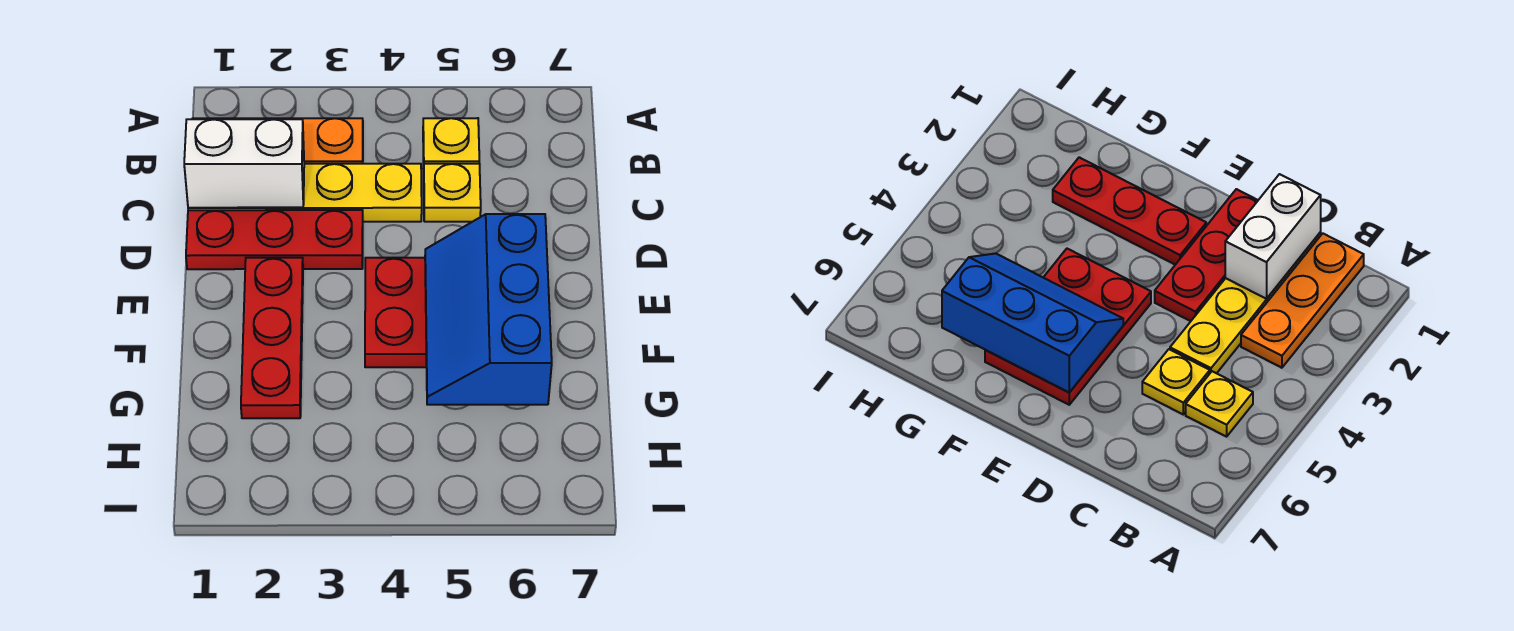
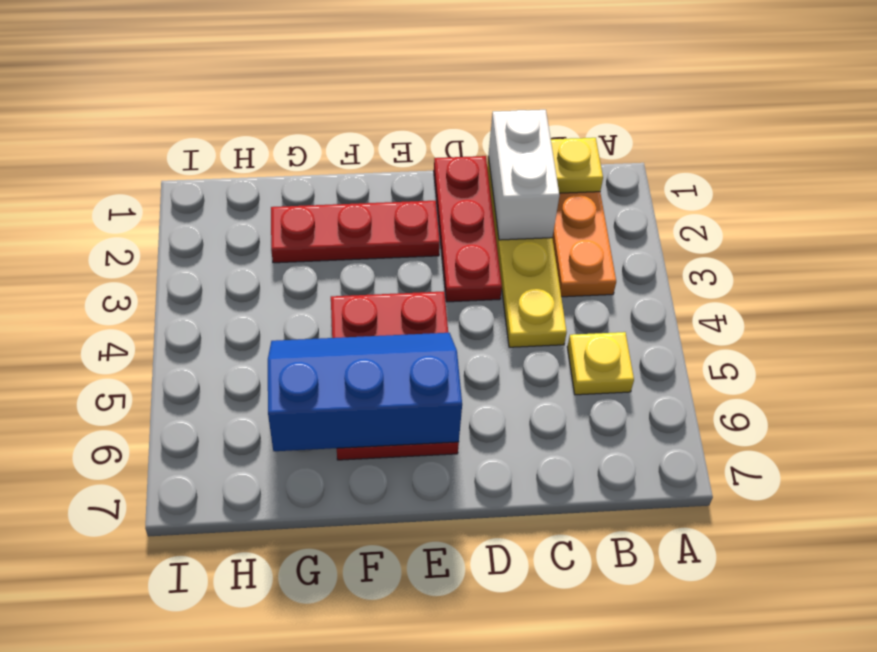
yellow plate C5 level 1 -> yellow plate B1 level 2

